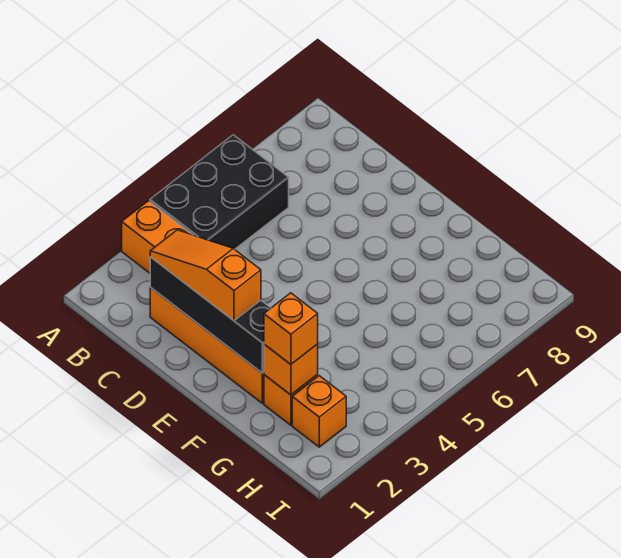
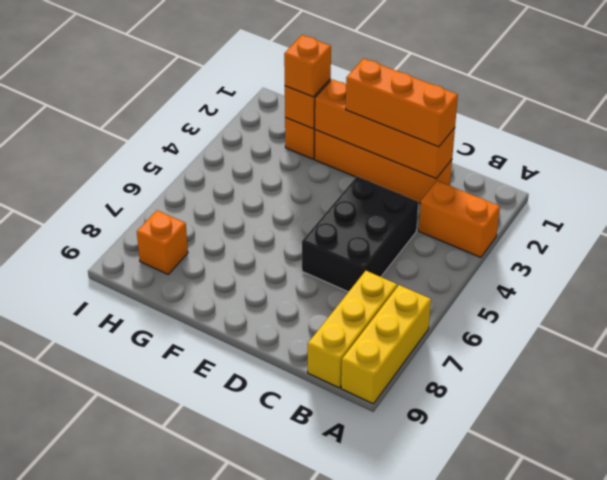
black brick A4:B6 level 1 -> black brick C4:D6 level 1
none -> yellow brick A7:A9 level 1
none -> yellow brick B7:B9 level 1
black brick C2:F2 level 2 -> orange brick C2:F2 level 2
orange slope C2:E2 level 3 top E -> orange brick C2:E2 level 3
orange brick H2 level 1 -> orange brick H8 level 1

